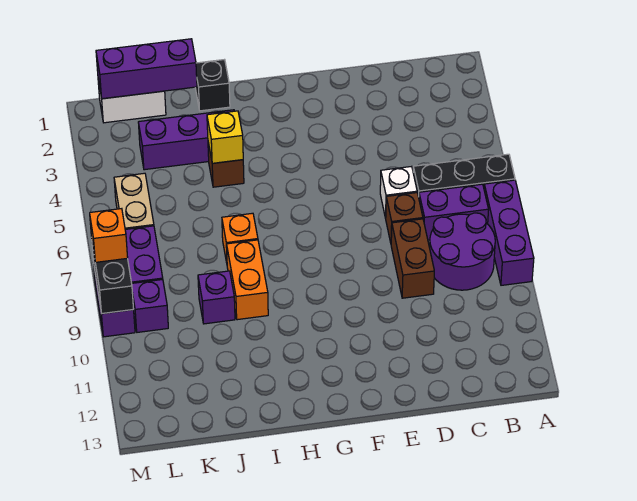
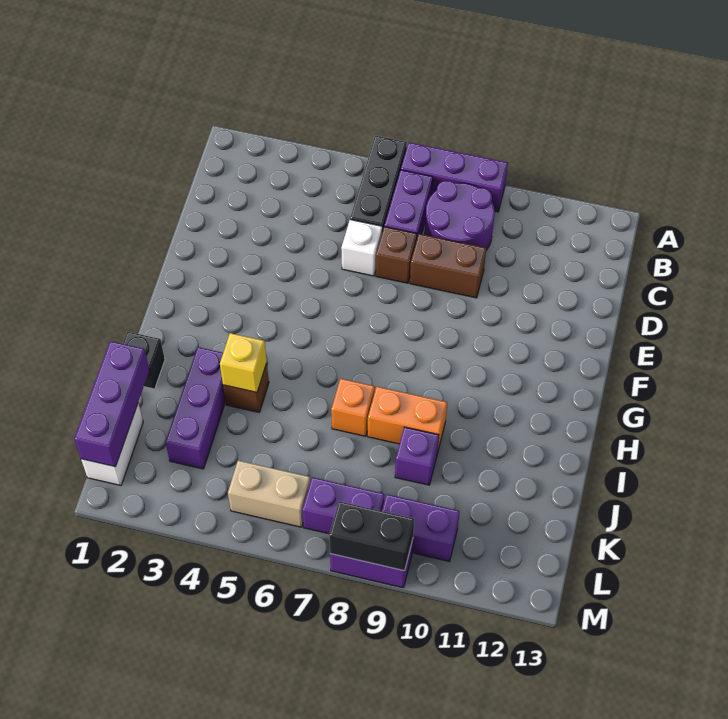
purple brick L9 level 1 -> purple brick L9:L10 level 1
orange brick M8 level 3 -> none

